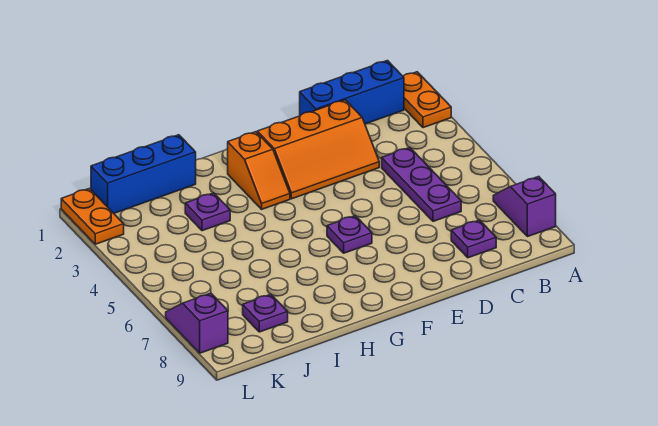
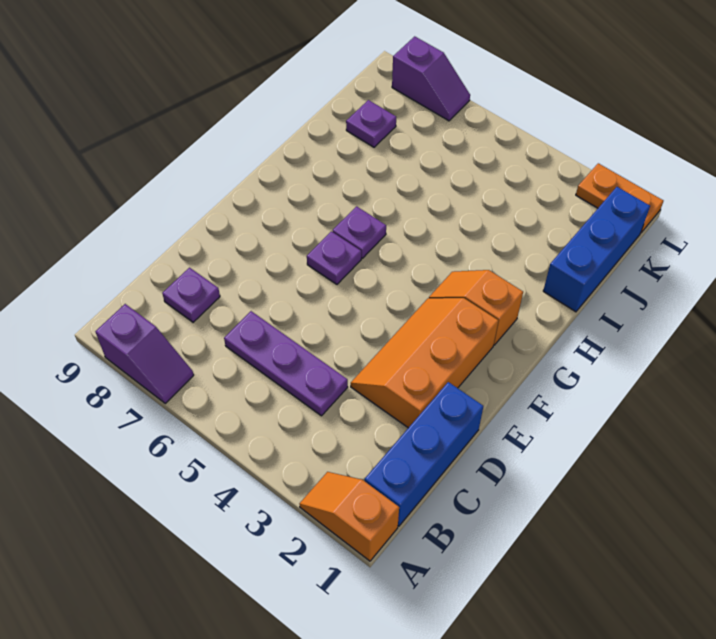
orange plate A1:A2 level 1 -> orange slope A1:A2 level 1 top 1
purple plate I3 level 1 -> purple plate G6 level 1

